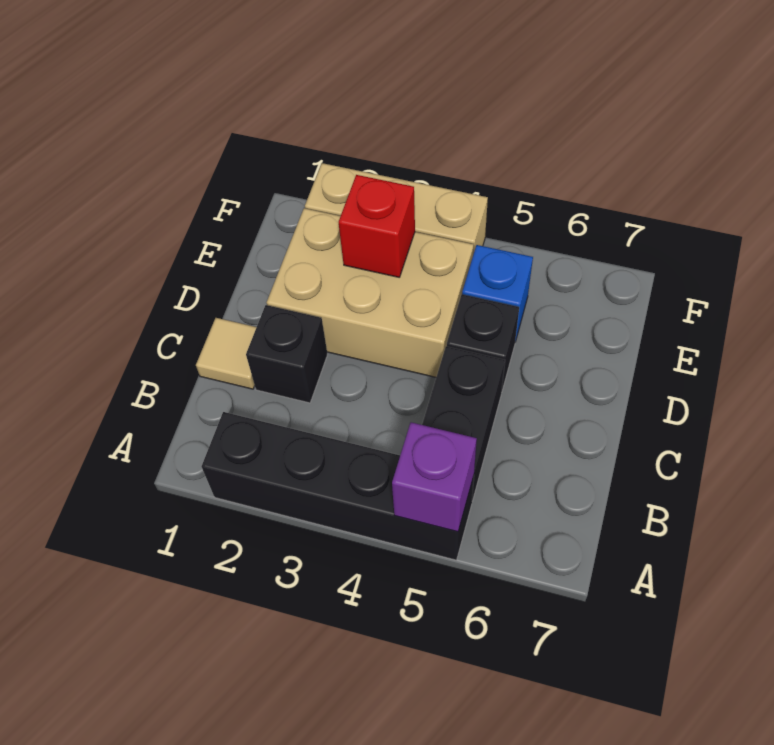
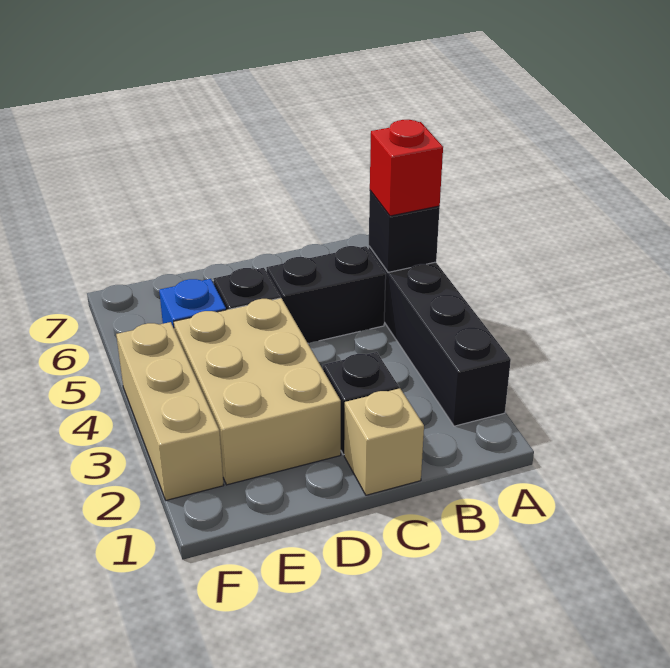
purple brick A5 level 2 -> black brick A5 level 2
tan tile C1 level 1 -> tan brick C1 level 1
red brick E3 level 2 -> red brick A5 level 3

